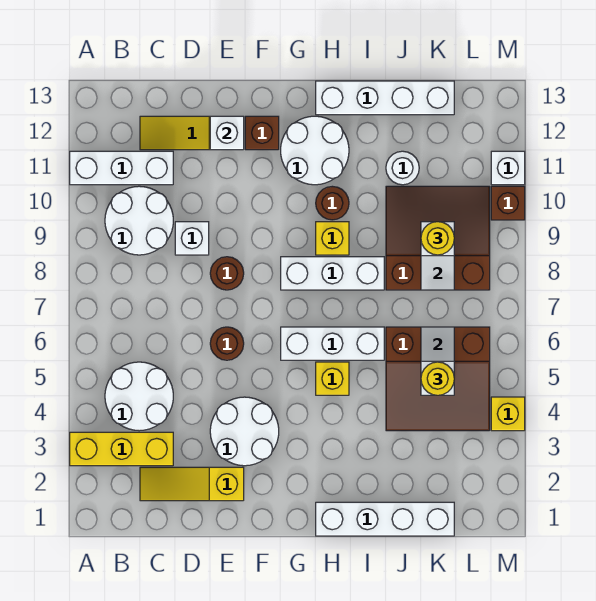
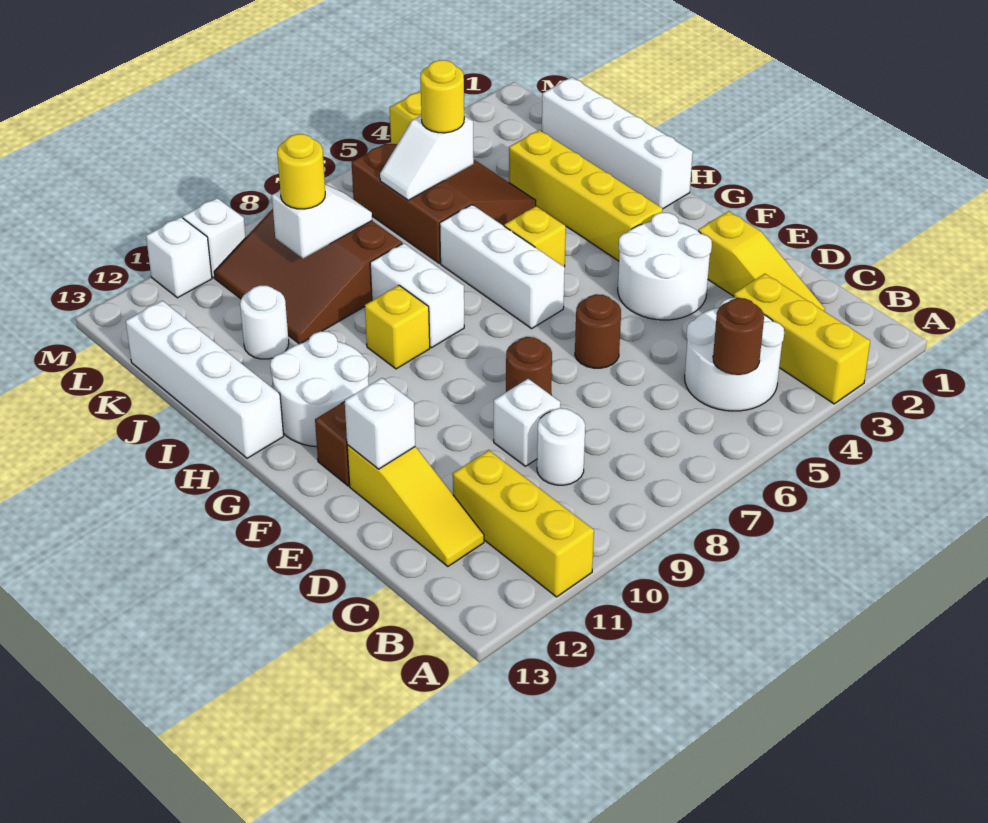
white brick A11:C11 level 1 -> yellow brick A11:C11 level 1
white round brick B9:C10 level 1 -> white round brick C9 level 1
none -> yellow brick G3:J3 level 1
white brick G8:I8 level 1 -> white brick H8:I8 level 1
brown round brick H10 level 1 -> brown round brick B5 level 2
brown brick M10 level 1 -> white brick M10 level 1

